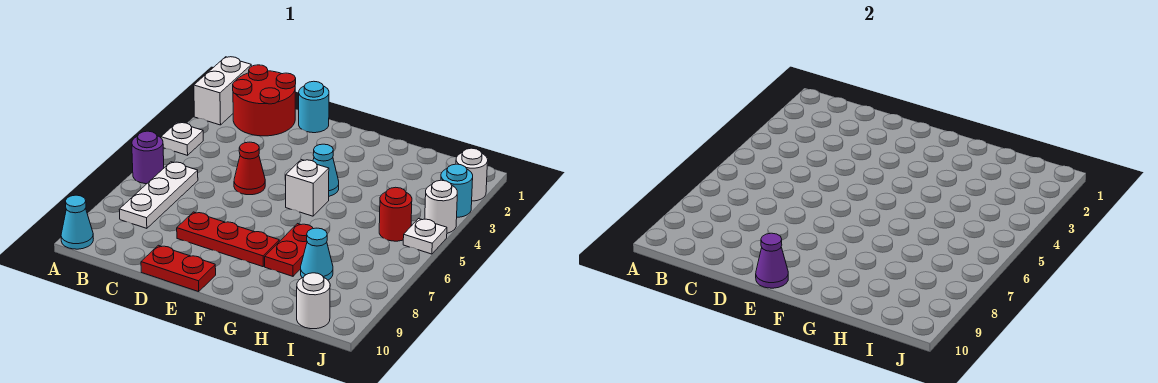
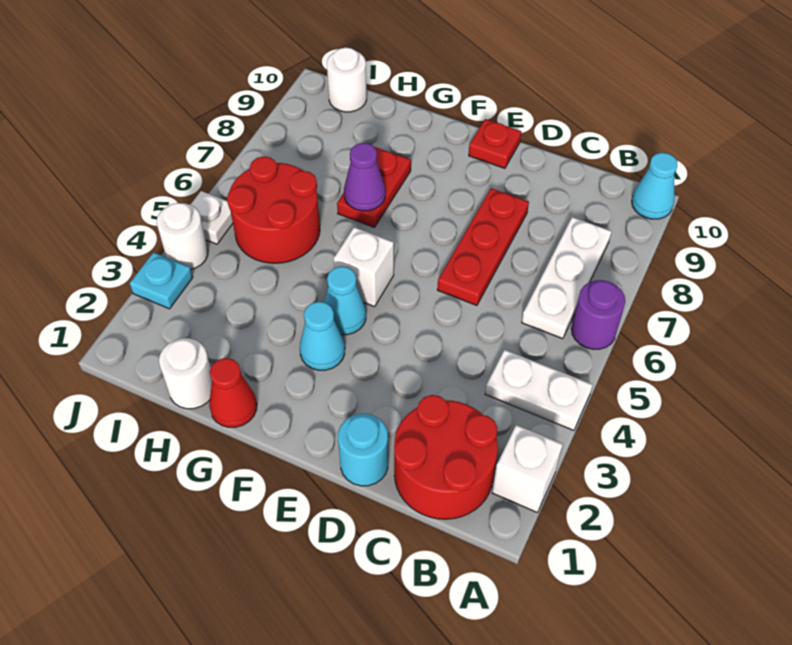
white brick A1:A2 level 1 -> white brick A2 level 1
white plate A4 level 1 -> white plate A4:B4 level 1
red cone D5 level 1 -> red cone G1 level 1
red plate D8:F8 level 1 -> red plate D6:D8 level 1
red plate D10:E10 level 1 -> red plate E10 level 1
purple cone E10 level 2 -> purple cone G7 level 2
cyan cone H8 level 1 -> cyan cone F3 level 1
red round brick I5 level 1 -> red round brick H5:I6 level 1
white round brick J2 level 1 -> white round brick H1 level 1
cyan round brick J3 level 1 -> cyan plate J3 level 1

